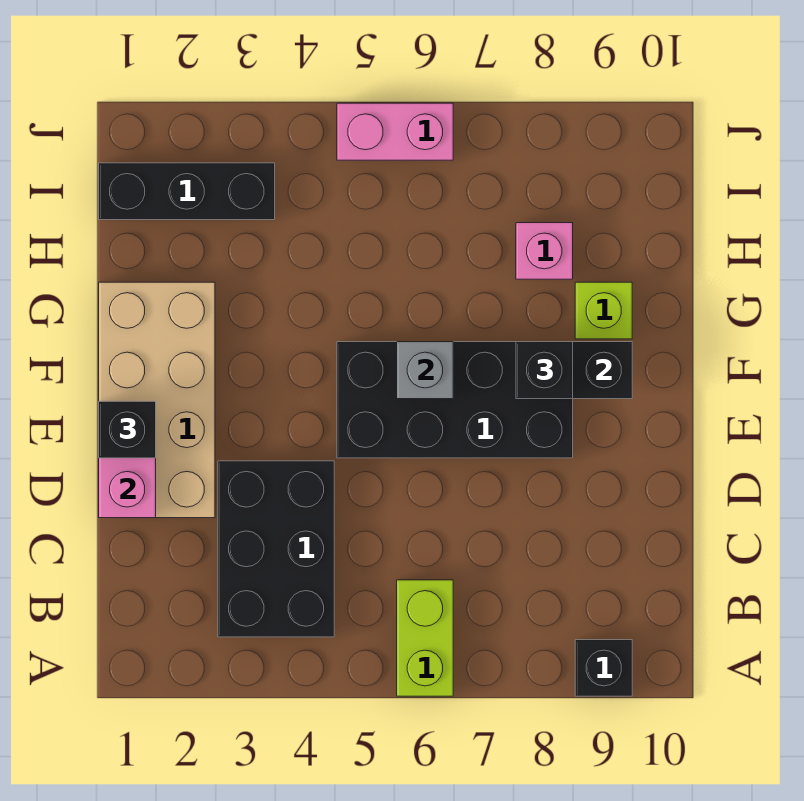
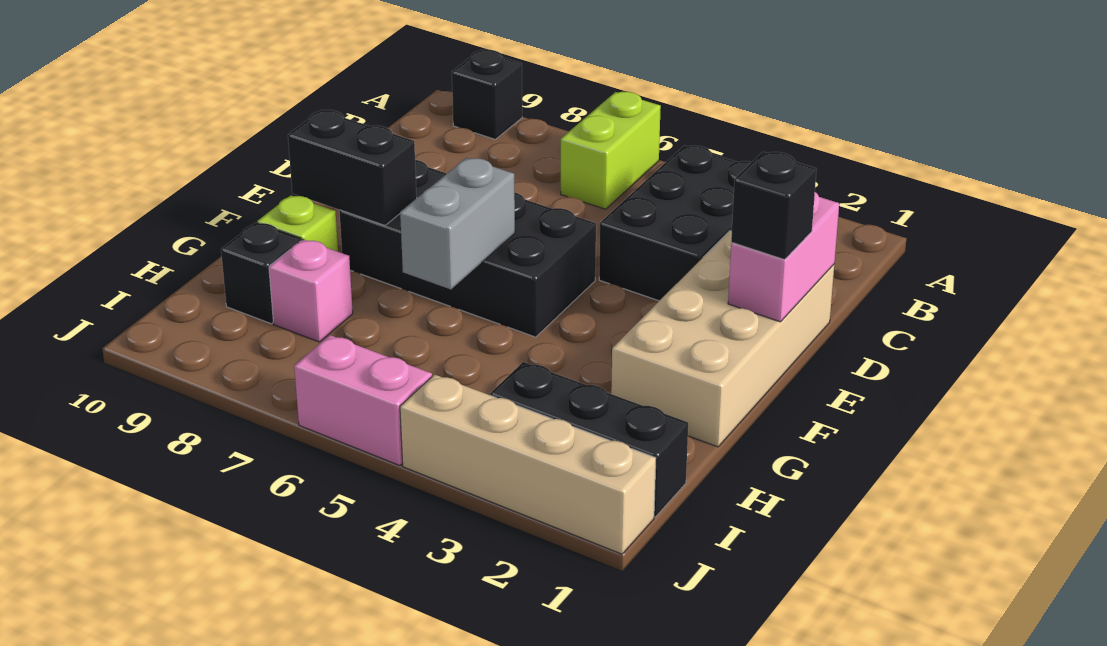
grey brick F6 level 2 -> grey brick F6:G6 level 2
black brick F8 level 3 -> black brick H9 level 1
none -> tan brick J1:J4 level 1

